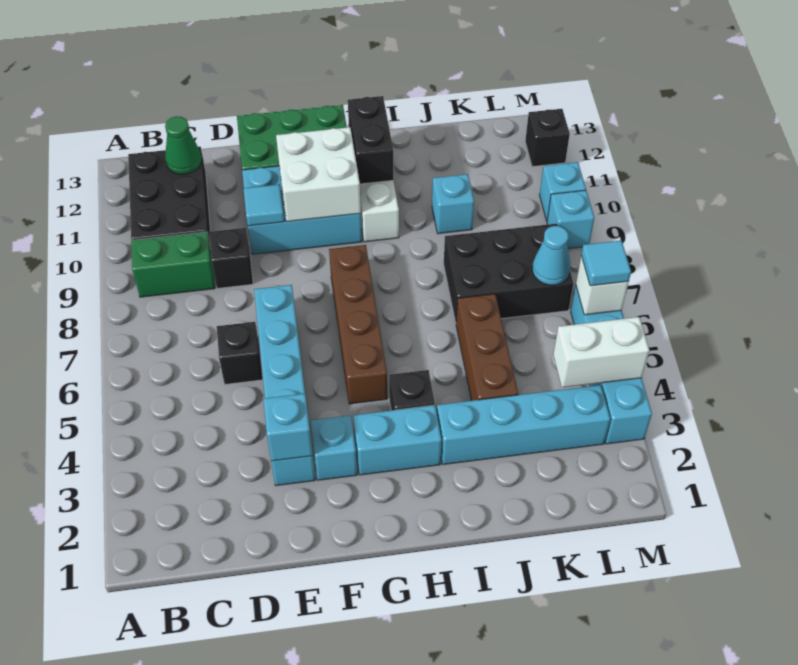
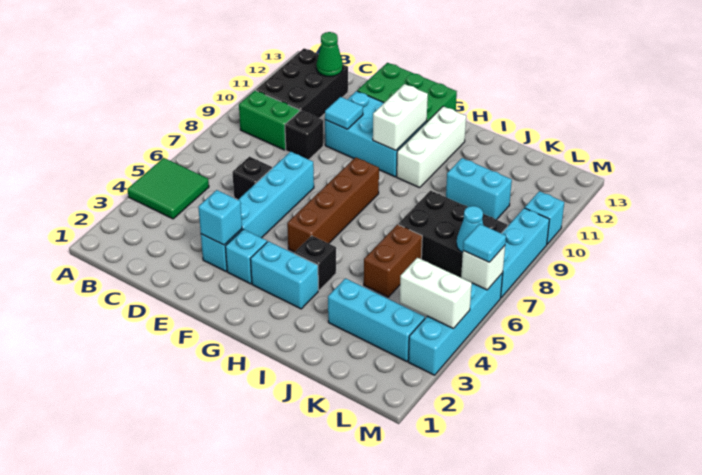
none -> green tile A4:B5 level 1
white brick F10:G11 level 2 -> white brick G10:G11 level 2
black brick H11:H12 level 2 -> none
cyan brick I3:L3 level 1 -> cyan brick J3:L3 level 1
brown brick J4:J6 level 1 -> brown brick J5:J6 level 1
cyan brick J10 level 1 -> cyan brick J10:K10 level 1
cyan brick M9 level 1 -> cyan brick M7:M9 level 1
black brick M12 level 1 -> none

